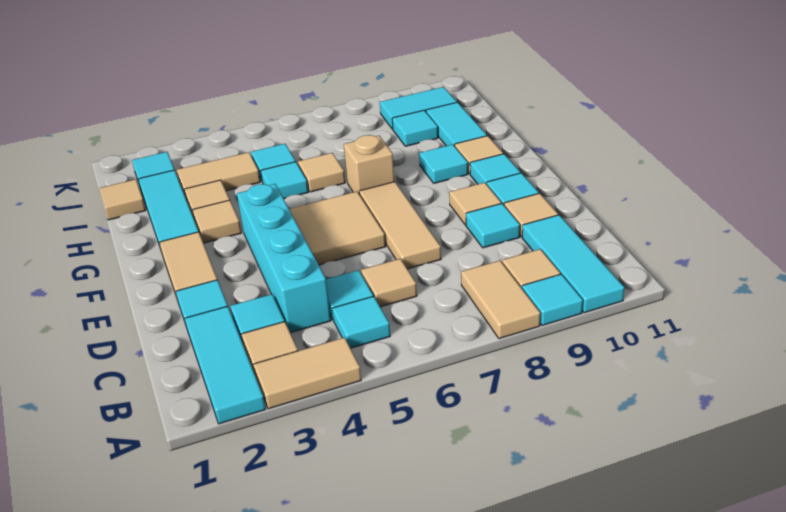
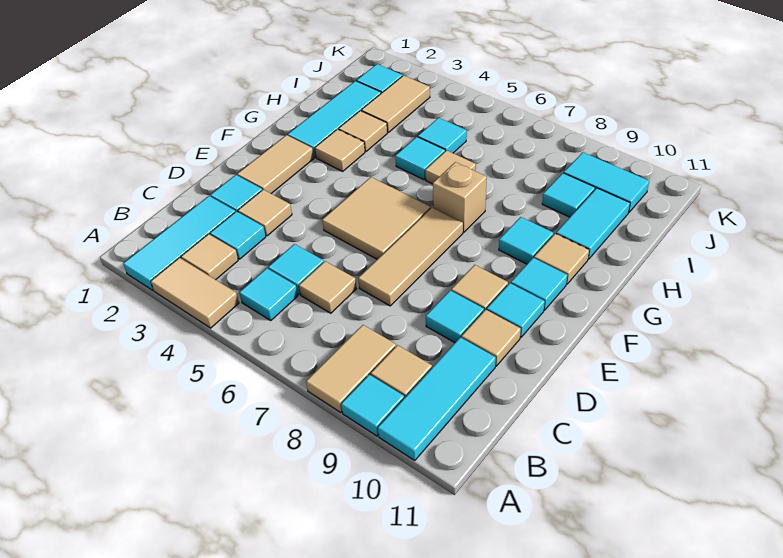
cyan brick C4:F4 level 1 -> none
tan tile I1 level 1 -> tan tile D3 level 1
tan tile I3:I4 level 1 -> tan tile I3:J3 level 1

